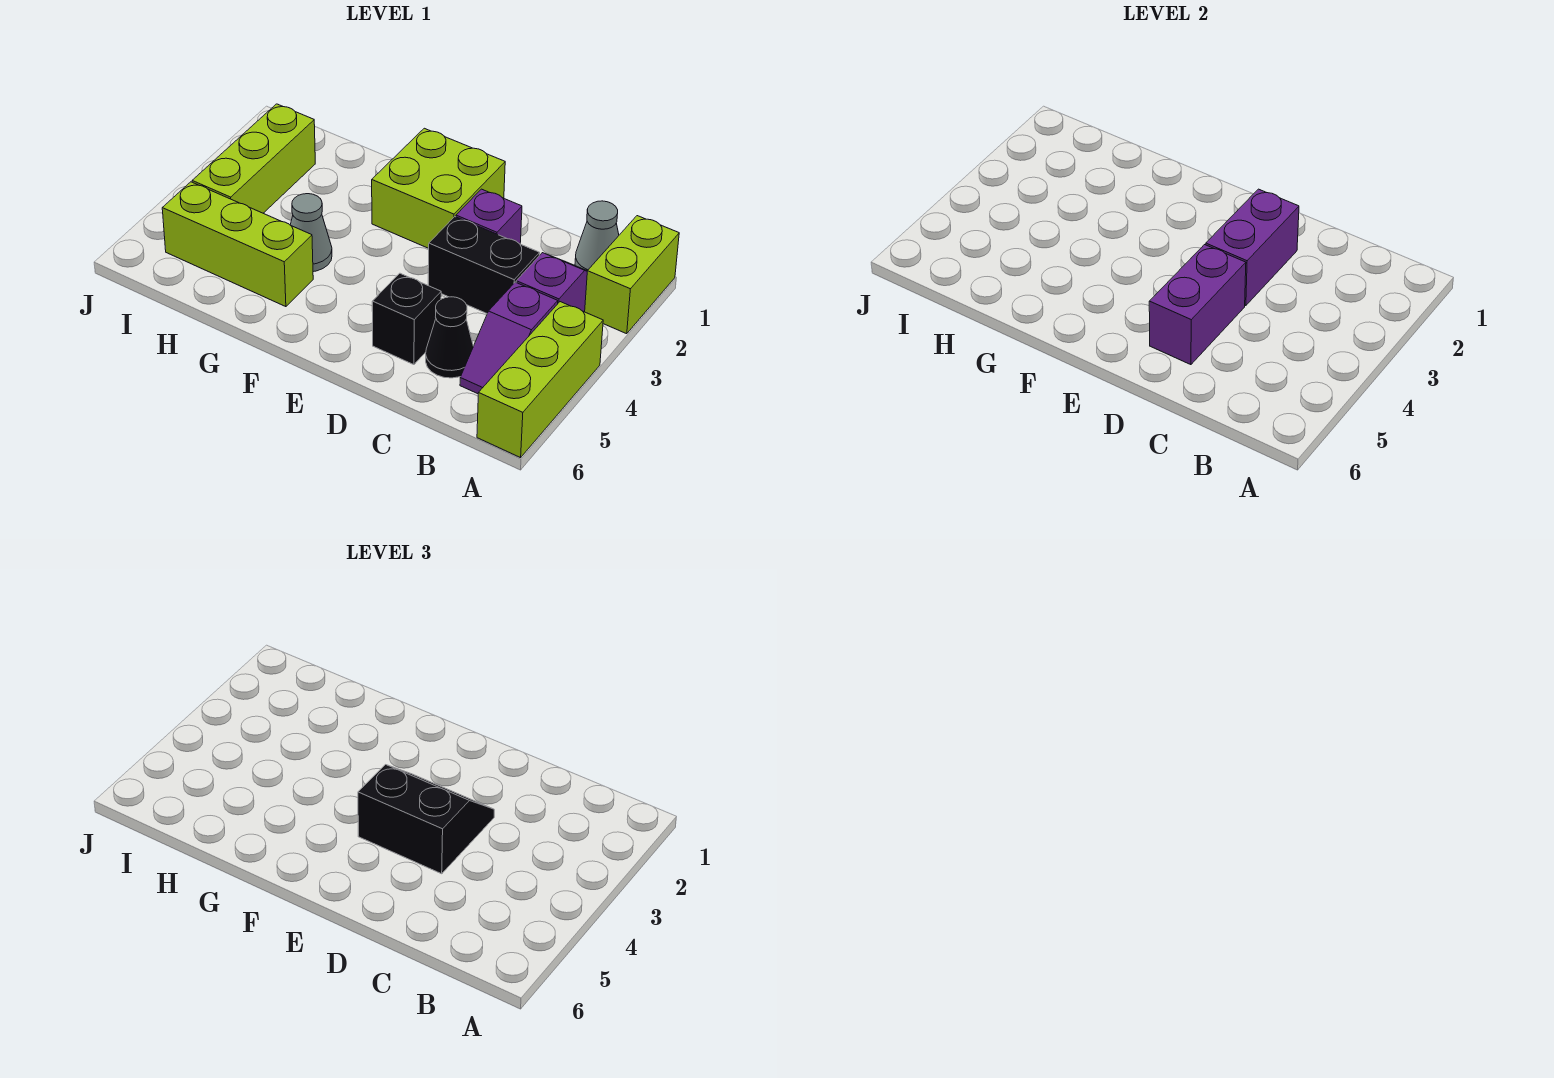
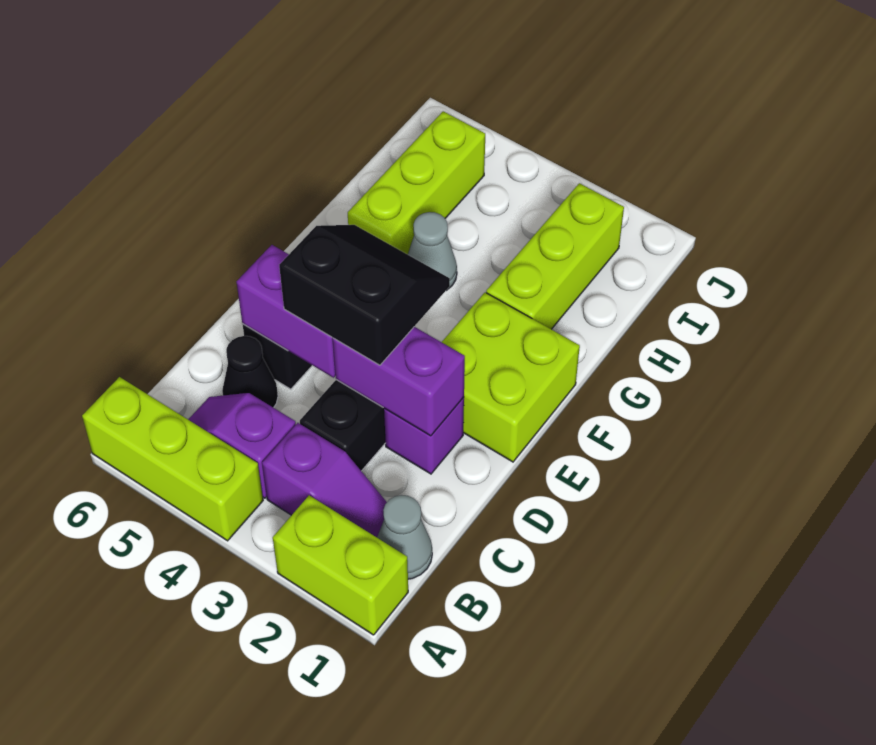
black slope D3:E4 level 3 top 4 -> black slope D3:E4 level 3 top D
lime brick I2:I4 level 1 -> lime brick G2:I2 level 1

